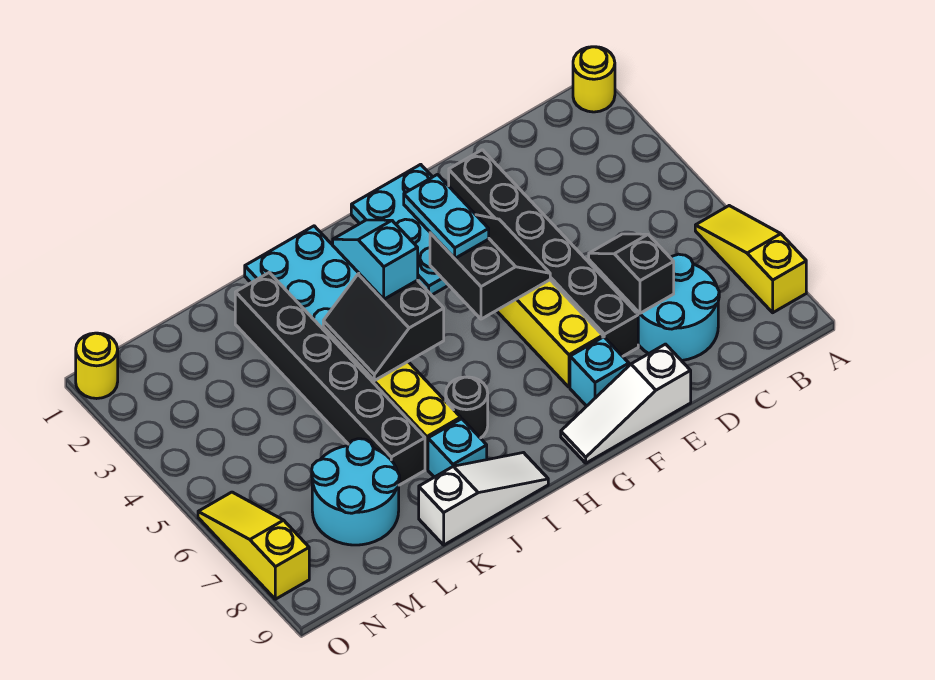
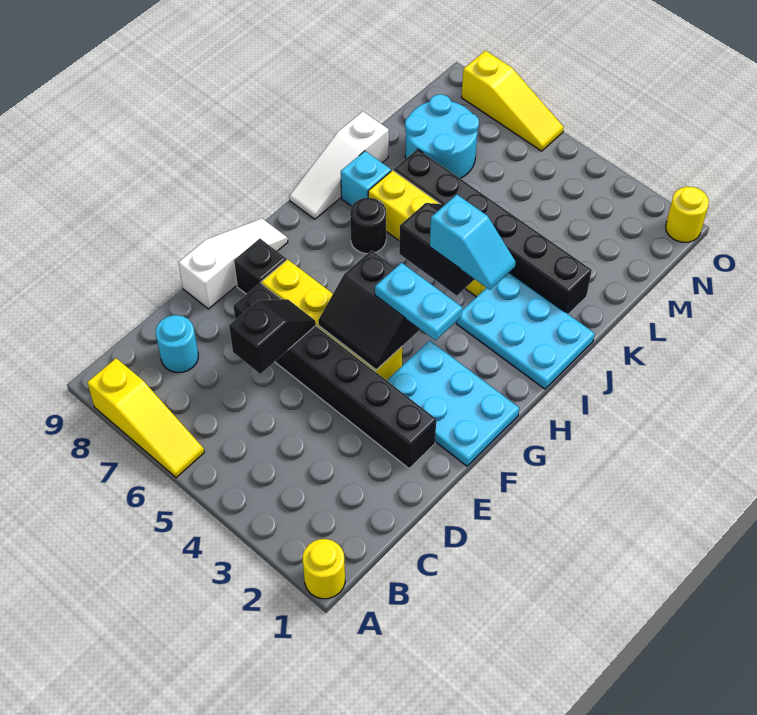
cyan round brick C7:D8 level 1 -> cyan round brick C8 level 1
black slope D6:D7 level 2 top 7 -> black slope D6:E6 level 2 top D
cyan brick F8 level 1 -> black brick F8 level 1

